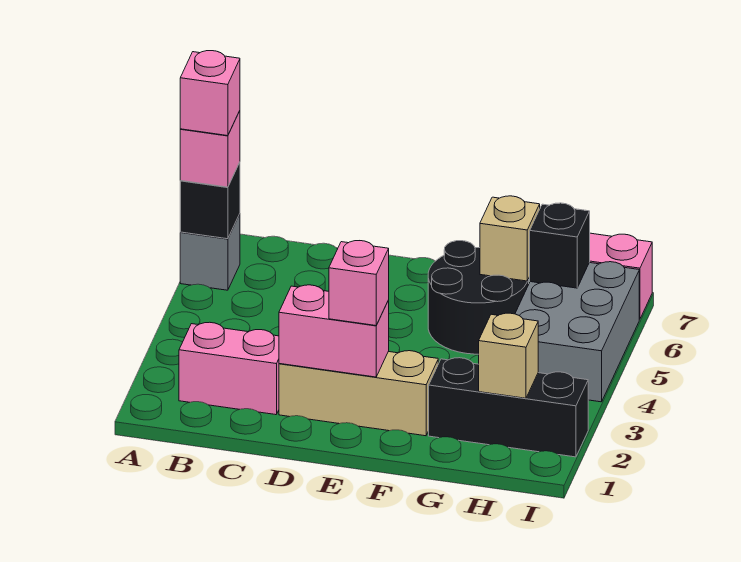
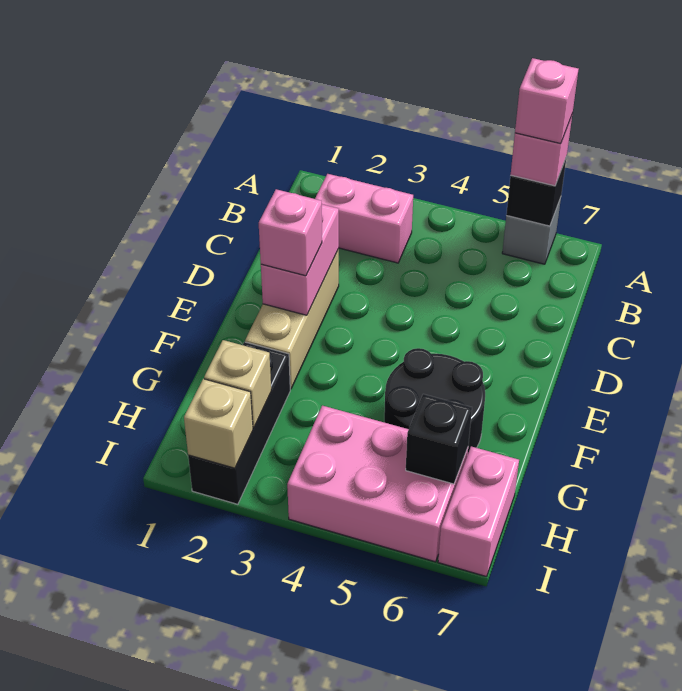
pink brick B2:C2 level 1 -> pink brick B2:B3 level 1
tan brick G6 level 2 -> tan brick I2 level 2
grey brick H4:I6 level 1 -> pink brick H4:I6 level 1

